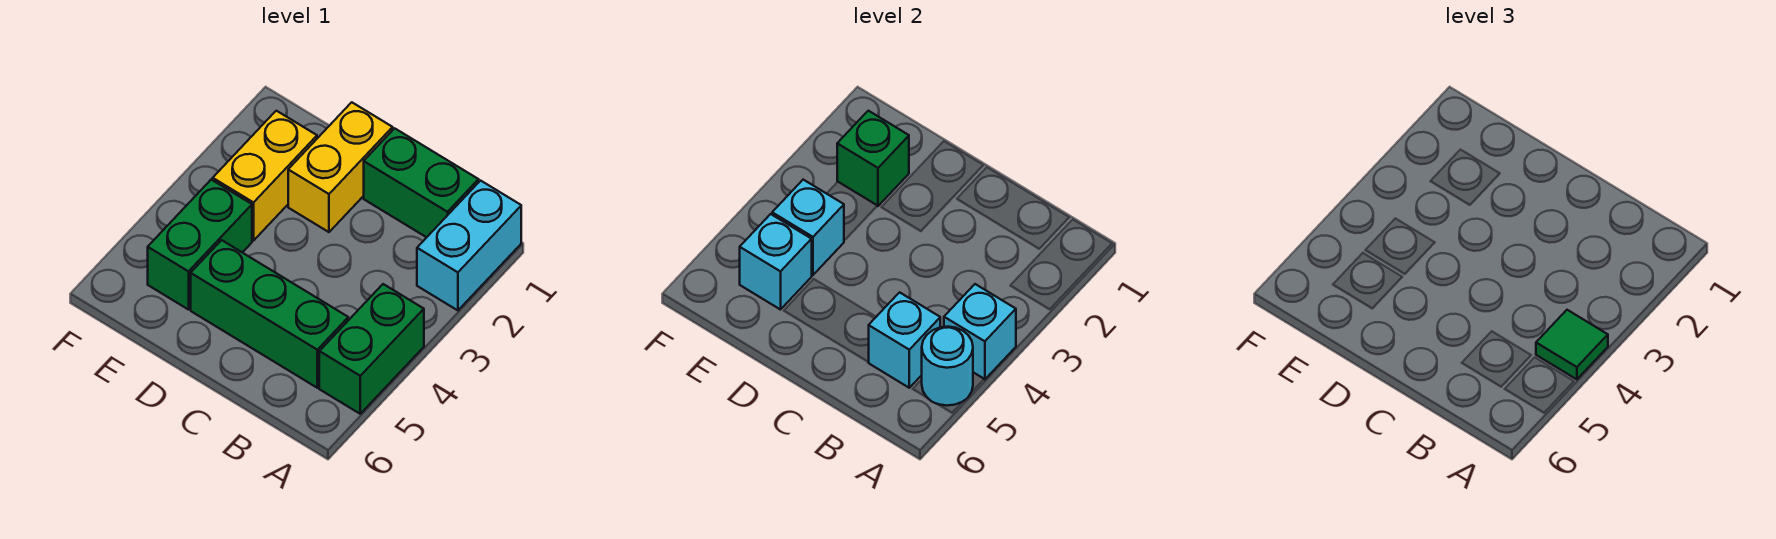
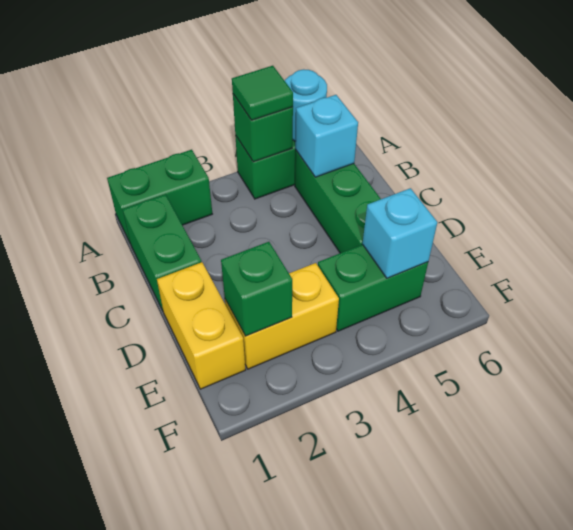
cyan brick A1:A2 level 1 -> green brick A1:A2 level 1
cyan brick A4 level 2 -> green brick A4 level 2
yellow brick D1:D2 level 1 -> yellow brick D1:E1 level 1
cyan brick E4 level 2 -> none

